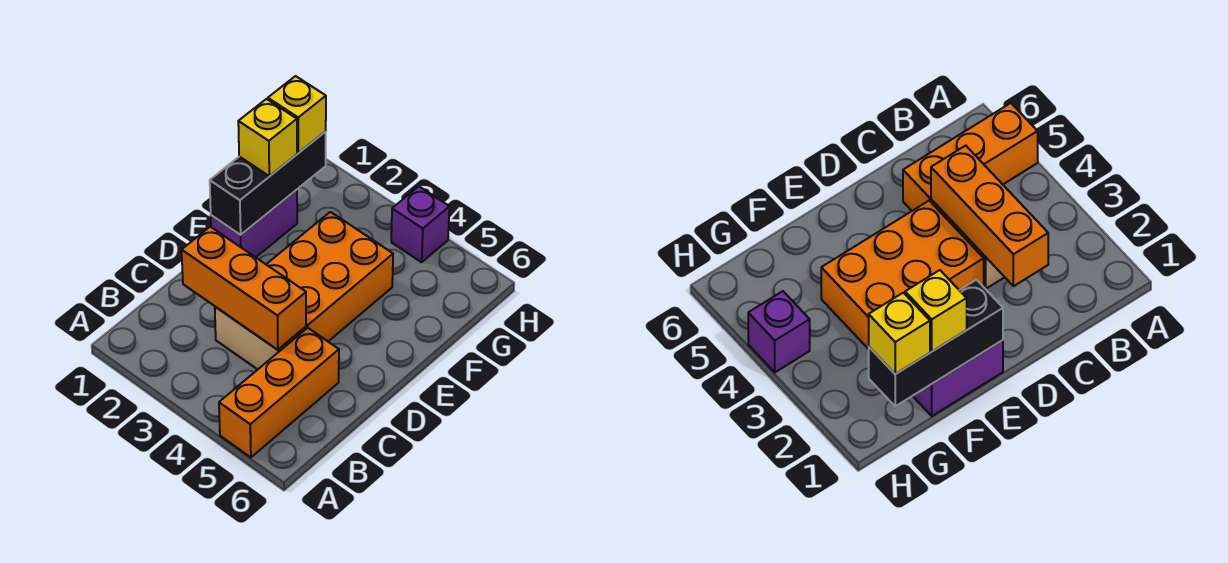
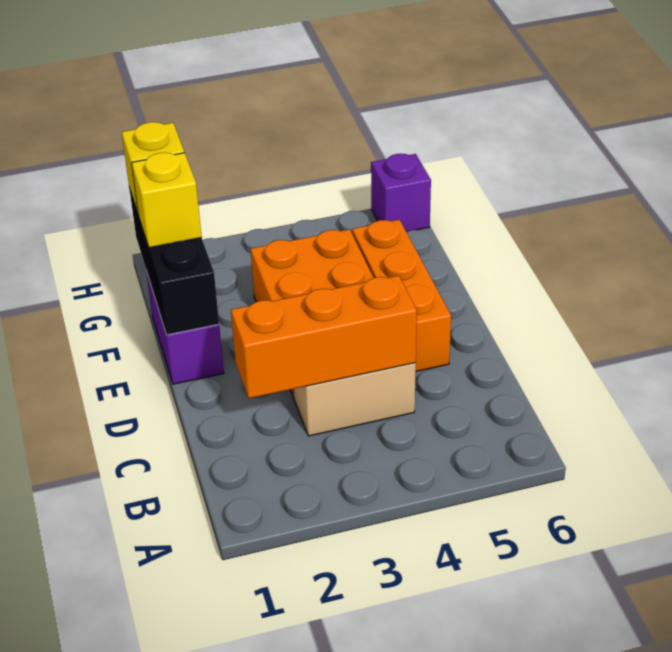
orange brick A5:C5 level 1 -> orange brick D5:F5 level 1
purple brick H4 level 1 -> purple brick H6 level 1

